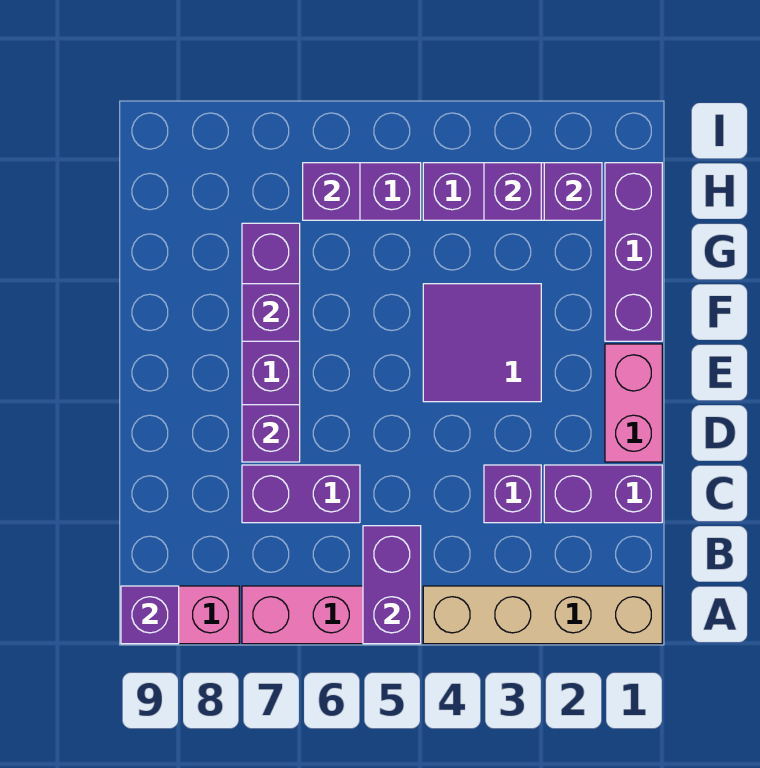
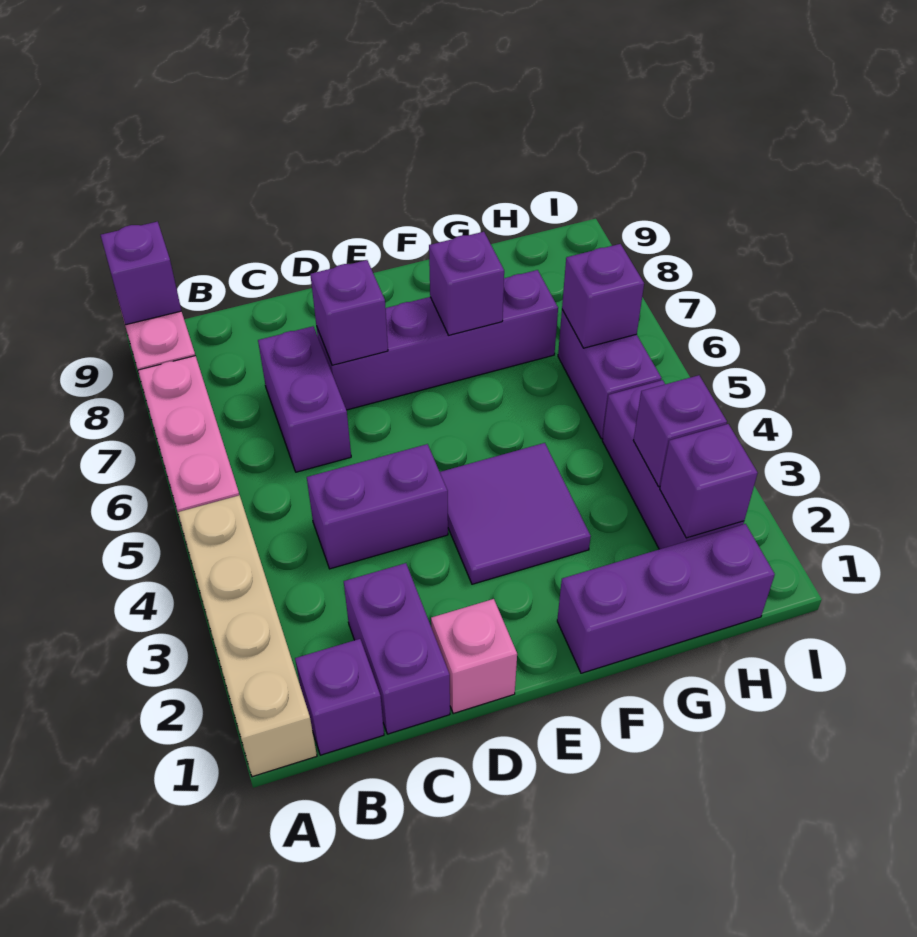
purple brick A5:B5 level 2 -> purple brick C4:D4 level 1
purple brick C3 level 1 -> purple brick B1 level 1
pink brick D1:E1 level 1 -> pink brick D1 level 1

